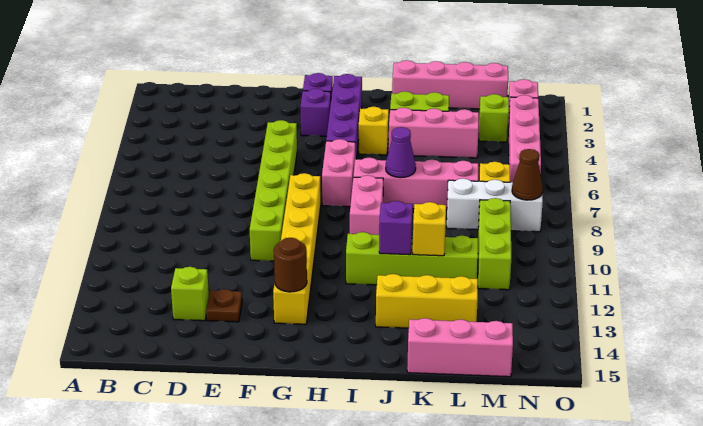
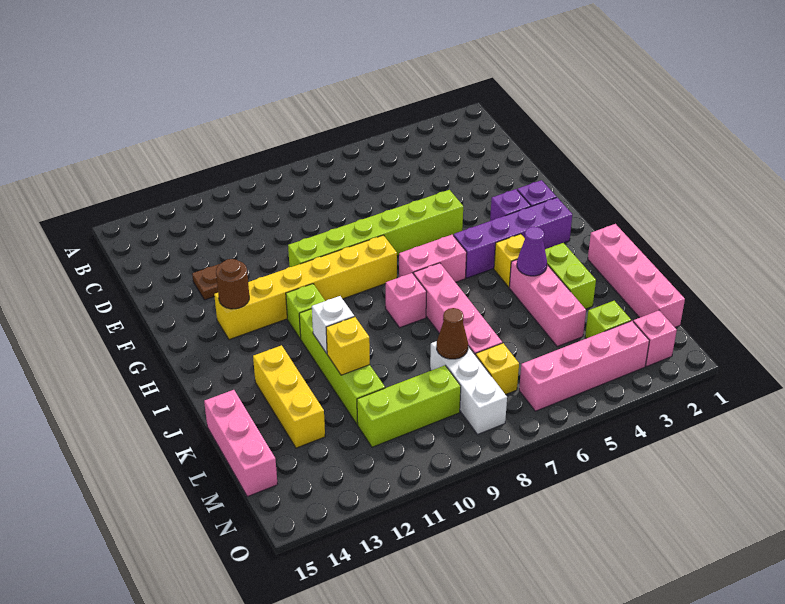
lime brick D13 level 1 -> lime brick H11 level 1
pink brick I8:I9 level 1 -> pink brick I8 level 1
purple cone J7 level 2 -> purple cone J4 level 2
purple brick J11 level 2 -> white brick J11 level 2
brown cone N8 level 2 -> brown cone L8 level 2

